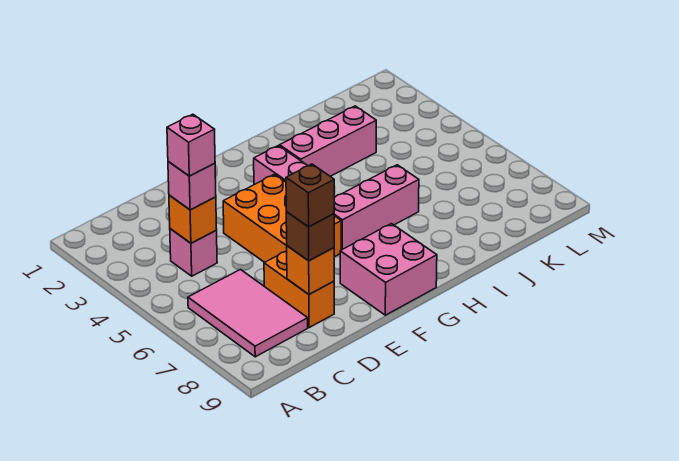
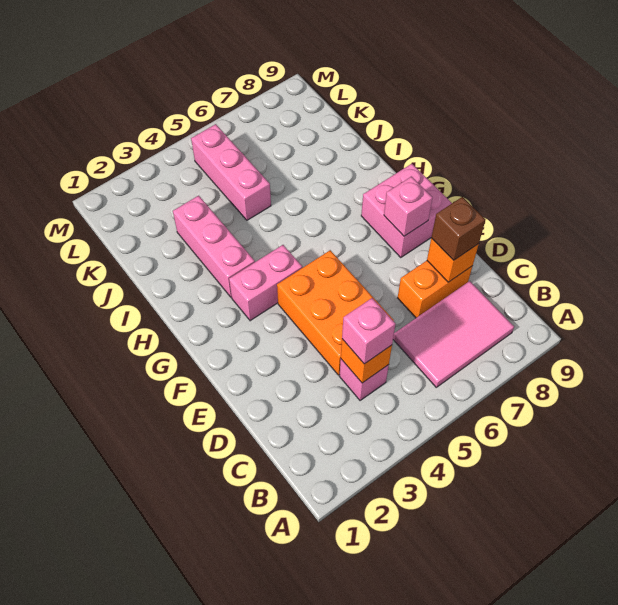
pink brick C4 level 4 -> pink brick F8 level 2
brown brick D8 level 4 -> none
orange brick E4:F6 level 1 -> orange brick D4:F5 level 1
pink brick G6:I6 level 1 -> pink brick J5:L5 level 1

